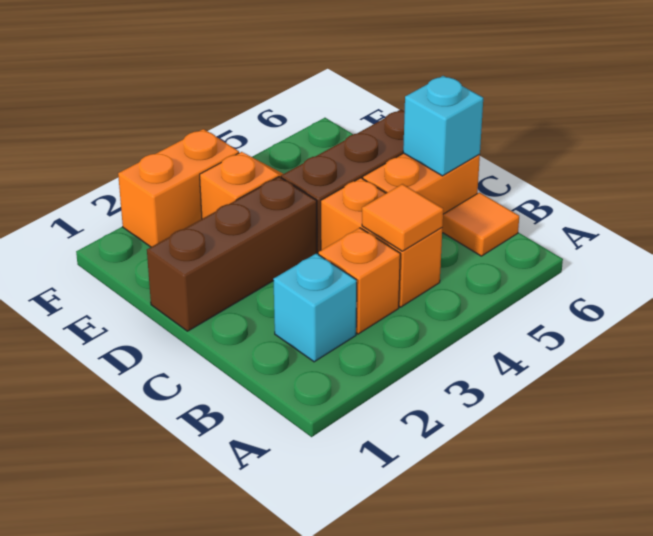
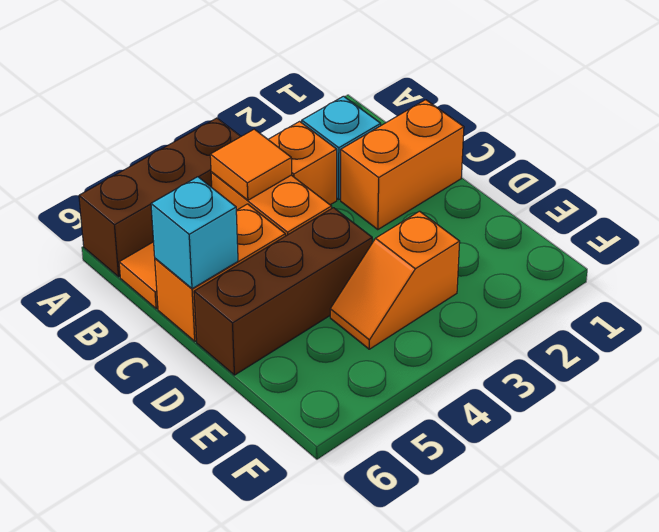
brown brick D1:D3 level 1 -> brown brick A4:A6 level 1
orange brick F2:F3 level 1 -> orange brick C1:C2 level 1

